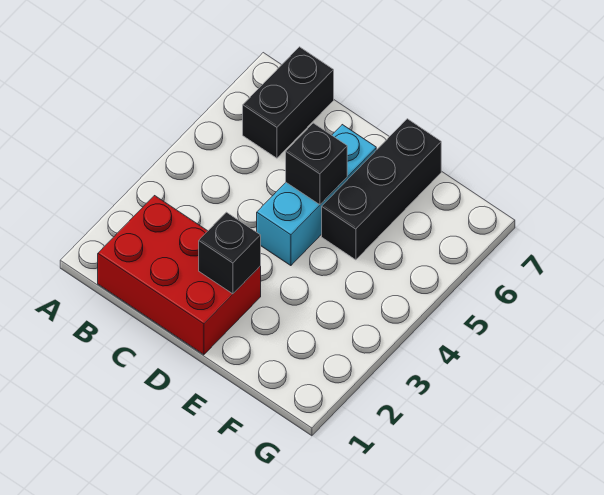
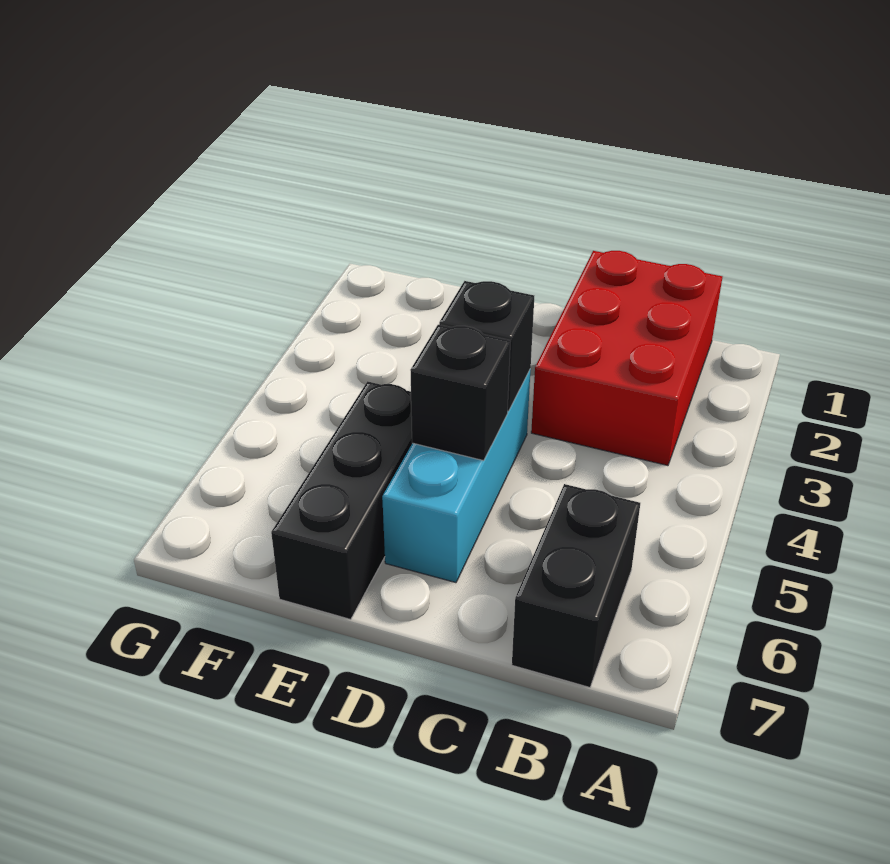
red brick B1:D2 level 1 -> red brick B1:C3 level 1
black brick D2 level 2 -> black brick D4 level 2

